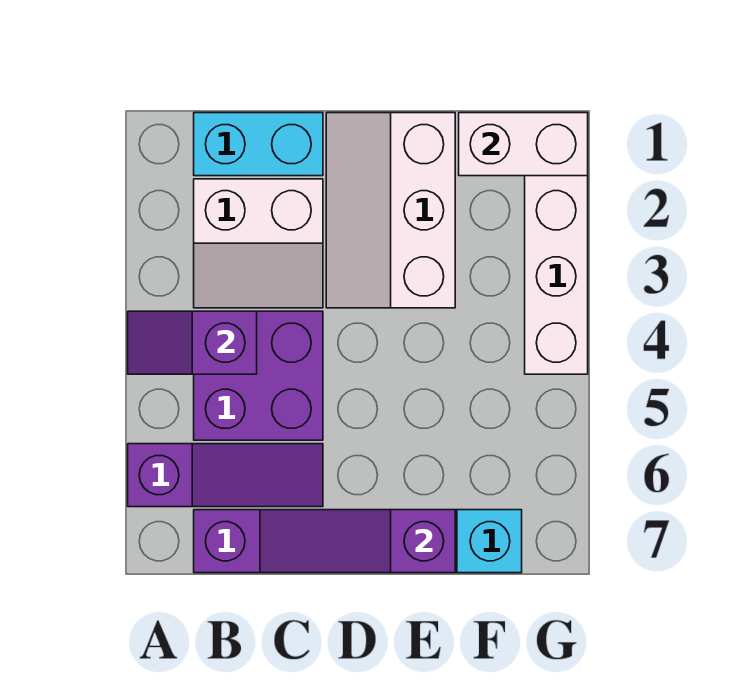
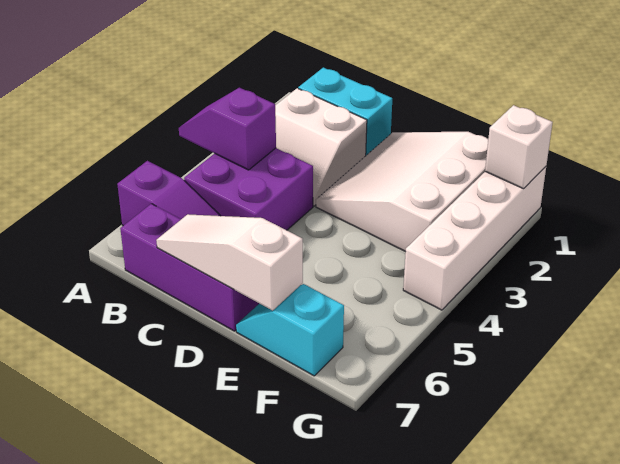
purple slope C7:E7 level 2 top E -> white slope C7:E7 level 2 top E
white slope D1:E3 level 1 top E -> white slope D1:F3 level 1 top F
white brick F1:G1 level 2 -> white brick G1 level 2

